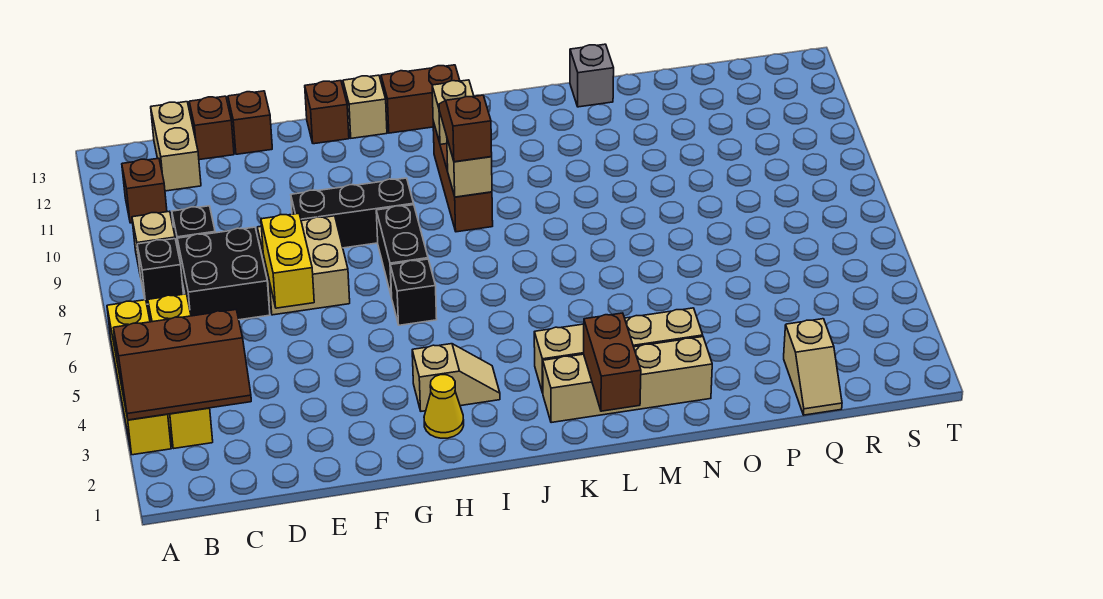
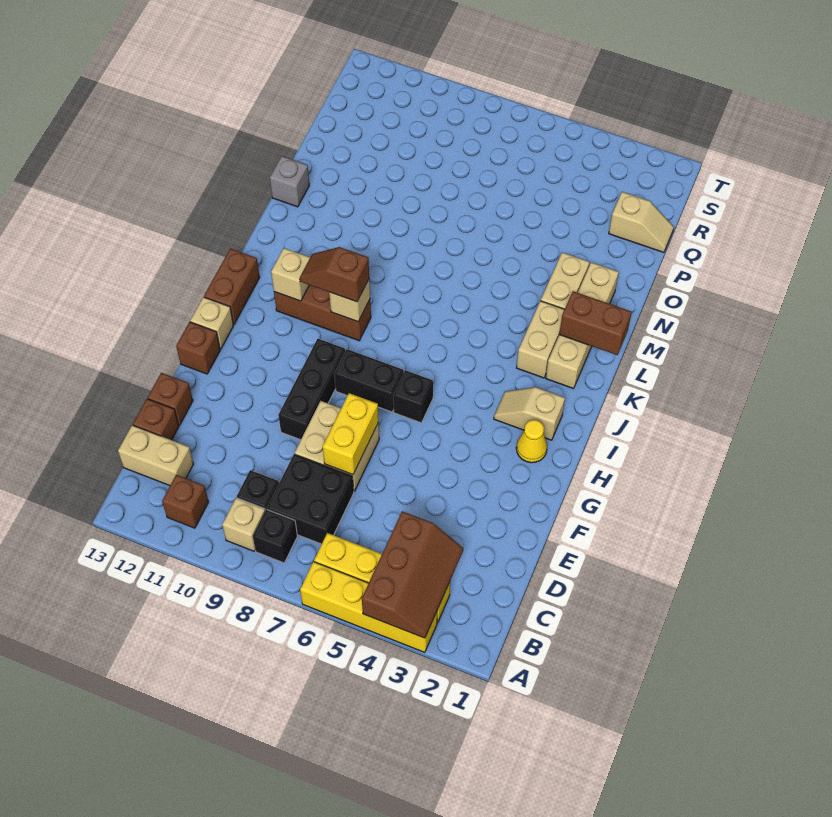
yellow brick E6:E7 level 2 -> yellow brick E7:F7 level 2
tan slope H3:I3 level 1 top H -> tan slope I2:I3 level 1 top 2

